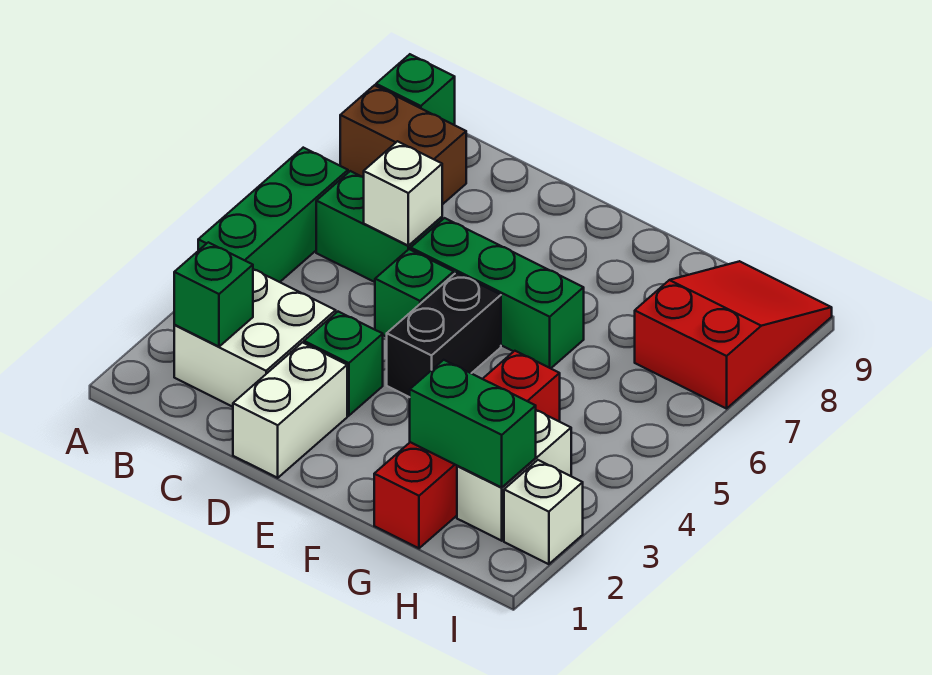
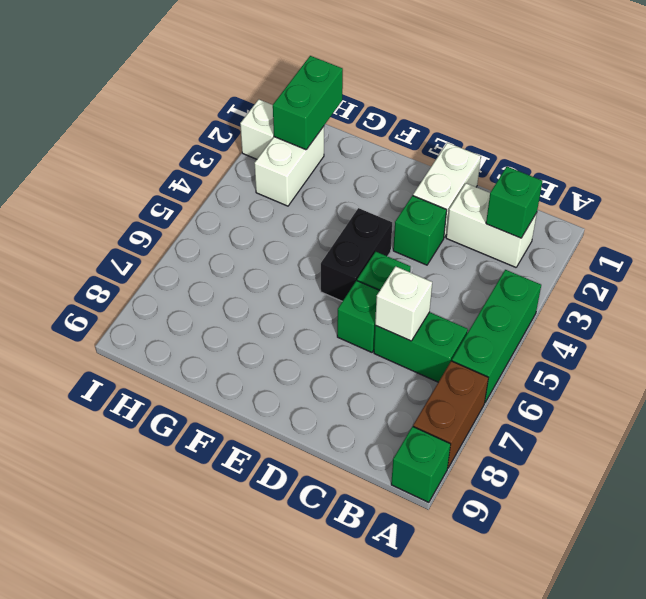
brown brick A8:B8 level 1 -> brown brick A7:A8 level 1
white brick B2:C3 level 1 -> white brick B2:C2 level 1
green brick D6:F6 level 1 -> green brick D6 level 1
red brick G1:G4 level 1 -> none
green brick G2:H2 level 2 -> green brick H1:H2 level 2
red slope H7:I9 level 1 top 7 -> none

